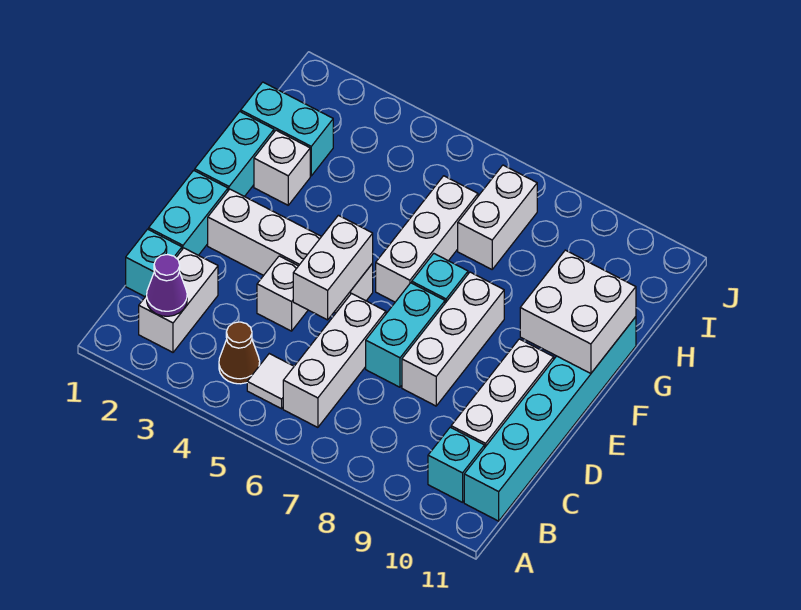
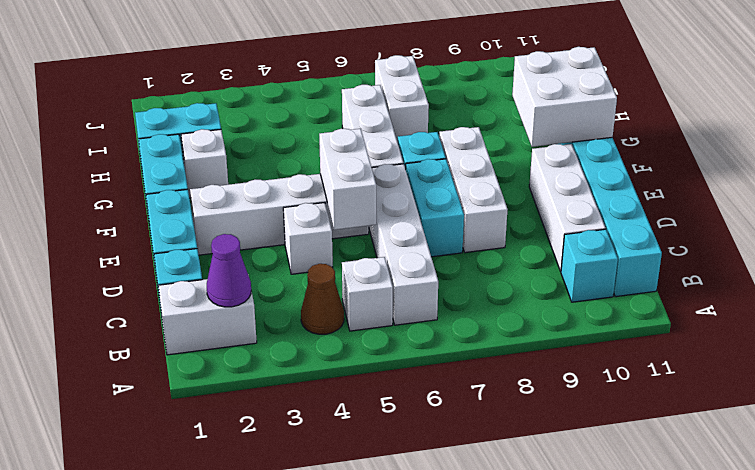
white brick B2:C2 level 1 -> white brick B1:B2 level 1
white tile B5 level 1 -> white brick B5 level 1
white brick B6:D6 level 1 -> white brick B6:E6 level 1

